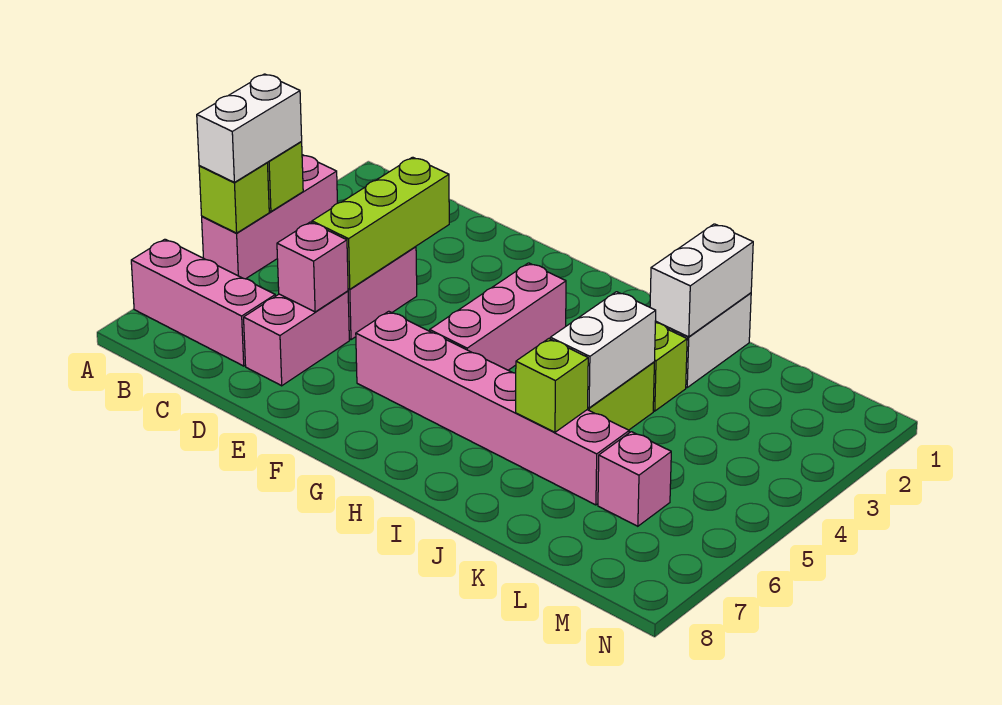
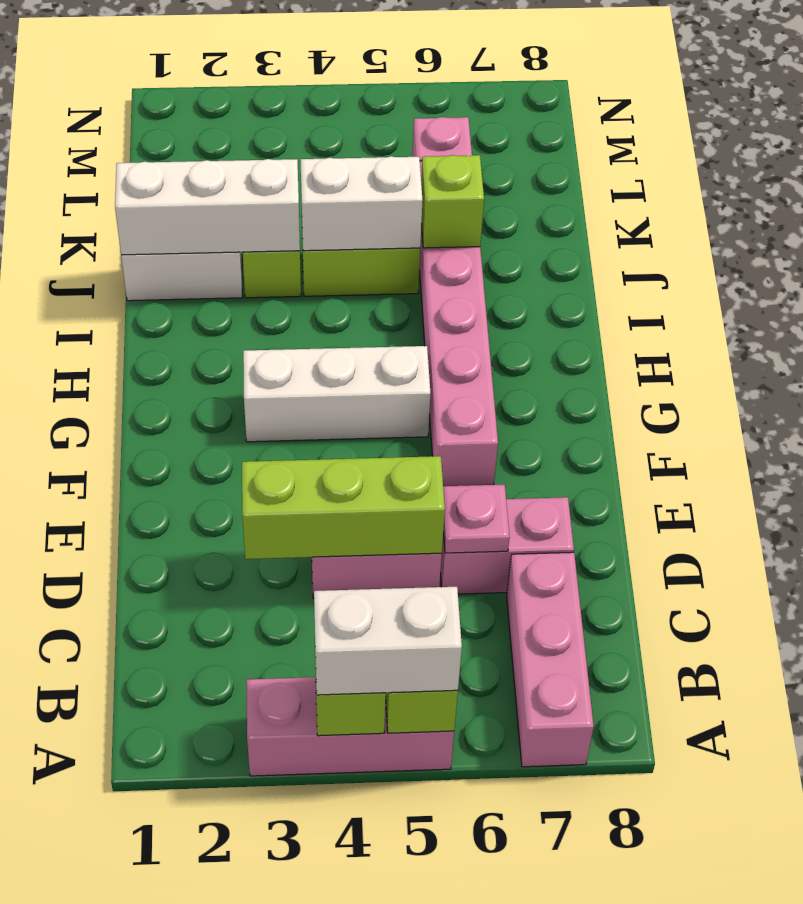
pink brick D6 level 2 -> pink plate D6 level 2
pink brick G3:G5 level 1 -> white brick G3:G5 level 1
white brick J1:J2 level 2 -> white brick J1:J3 level 2

